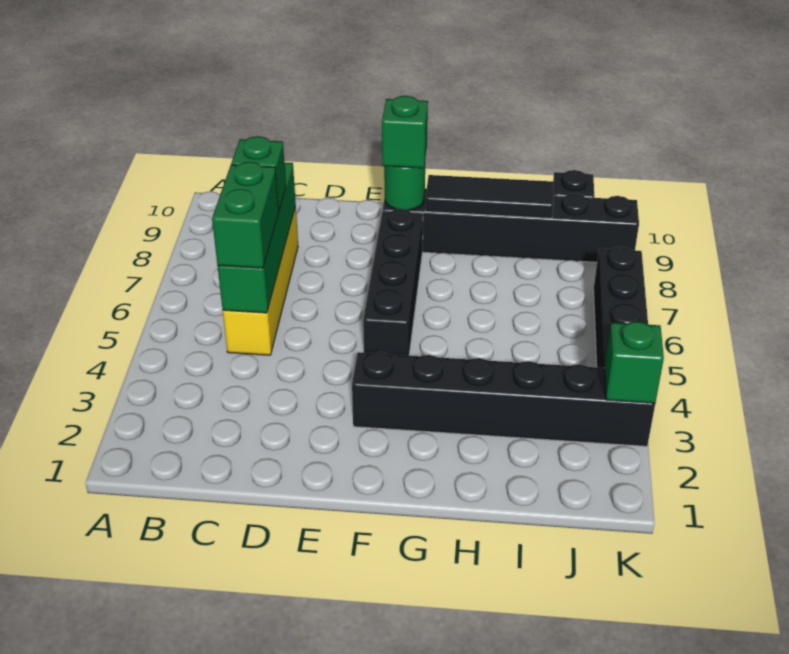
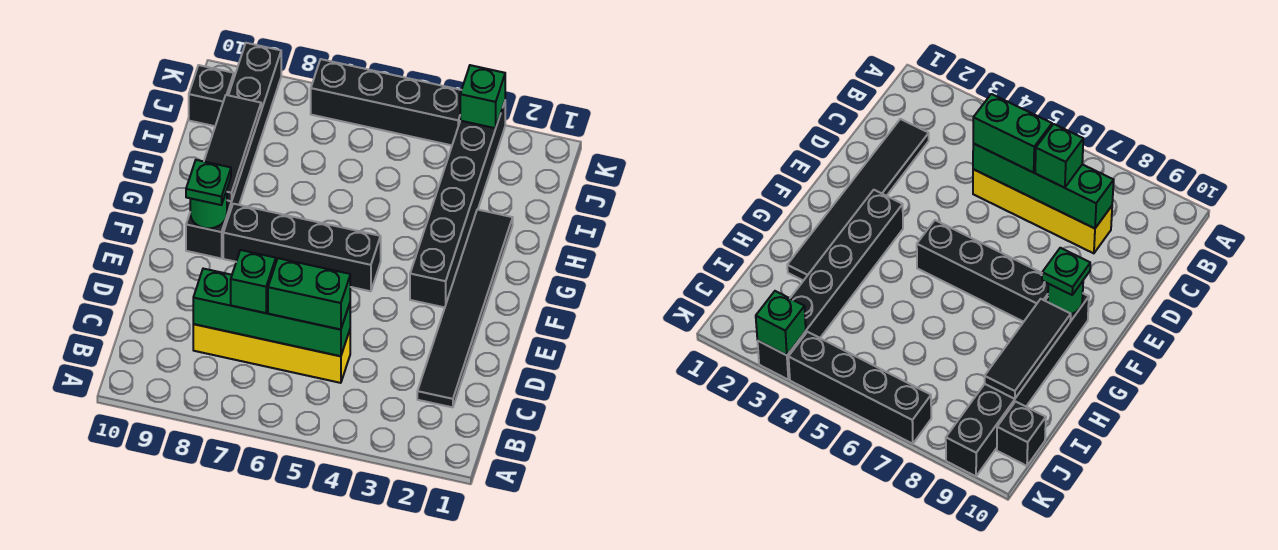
none -> black tile C2:H2 level 1
green brick F9 level 3 -> green plate F9 level 3

